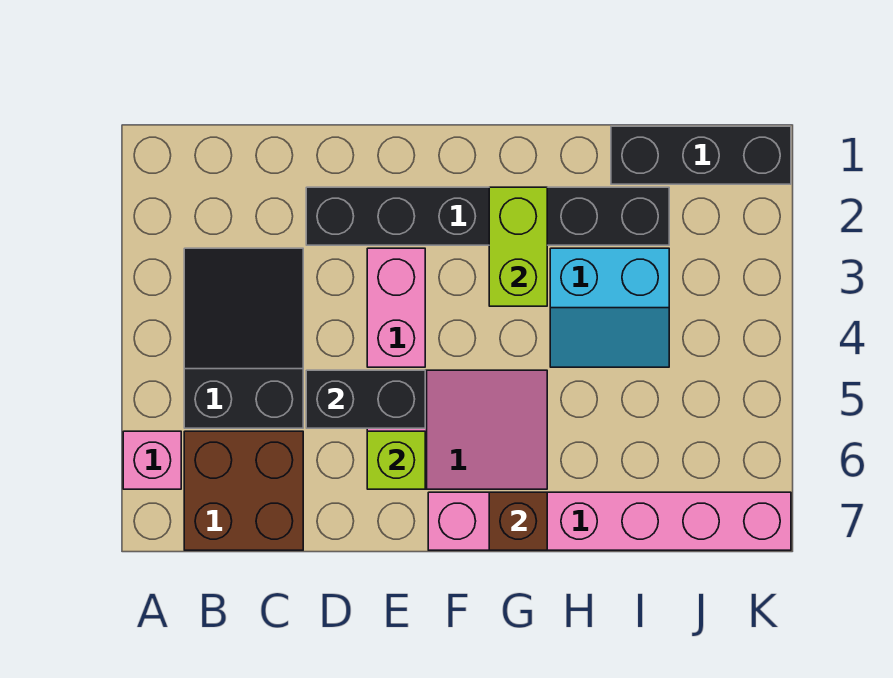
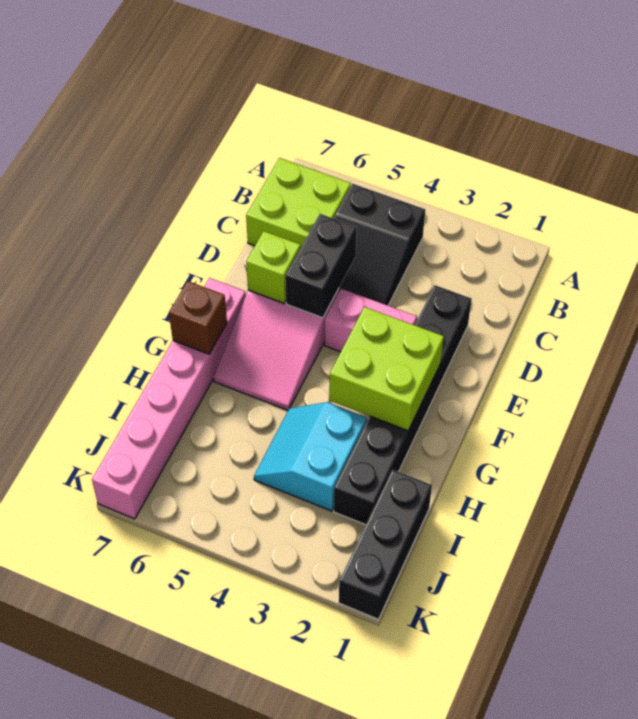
pink brick A6 level 1 -> none
black slope B3:C5 level 1 top 5 -> black slope B4:D5 level 1 top B
brown brick B6:C7 level 1 -> lime brick B6:C7 level 1
lime brick G2:G3 level 2 -> lime brick F2:G3 level 2

